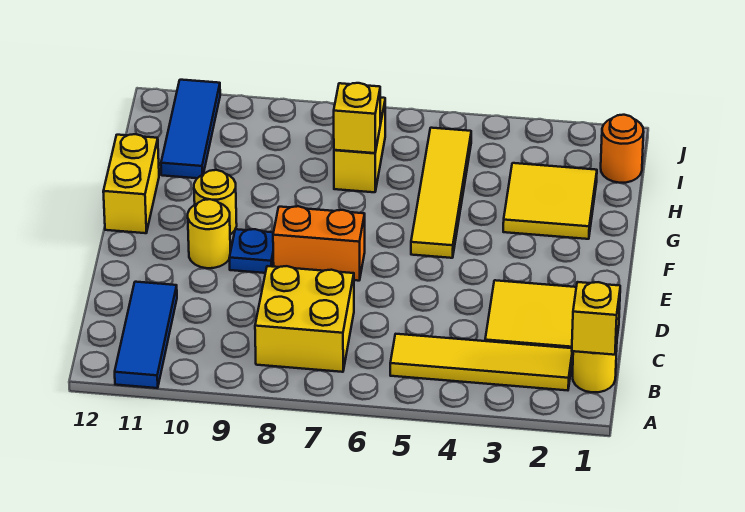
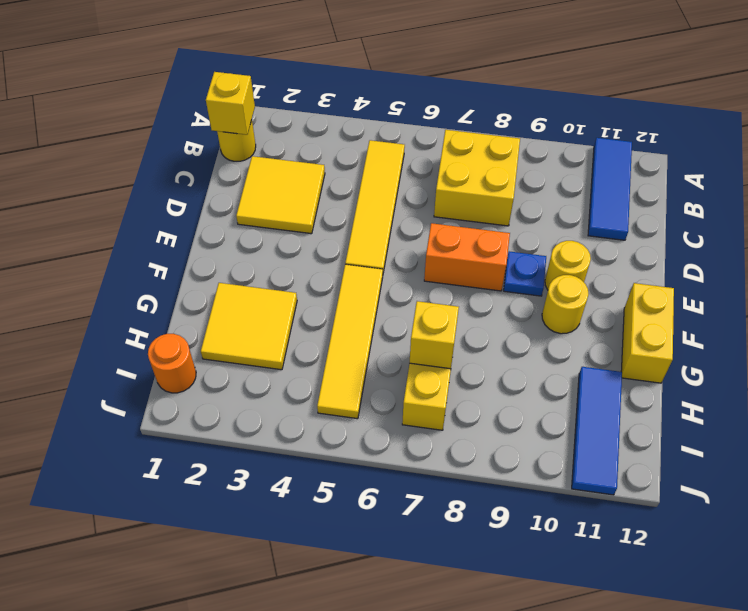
yellow tile B2:B5 level 1 -> yellow tile B5:E5 level 1

